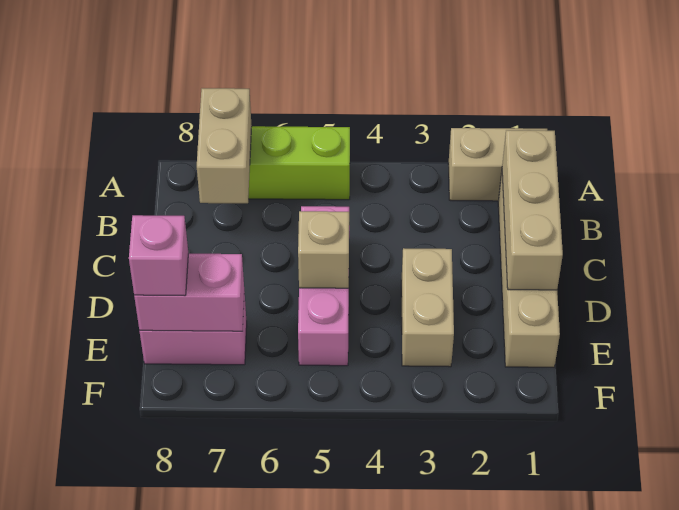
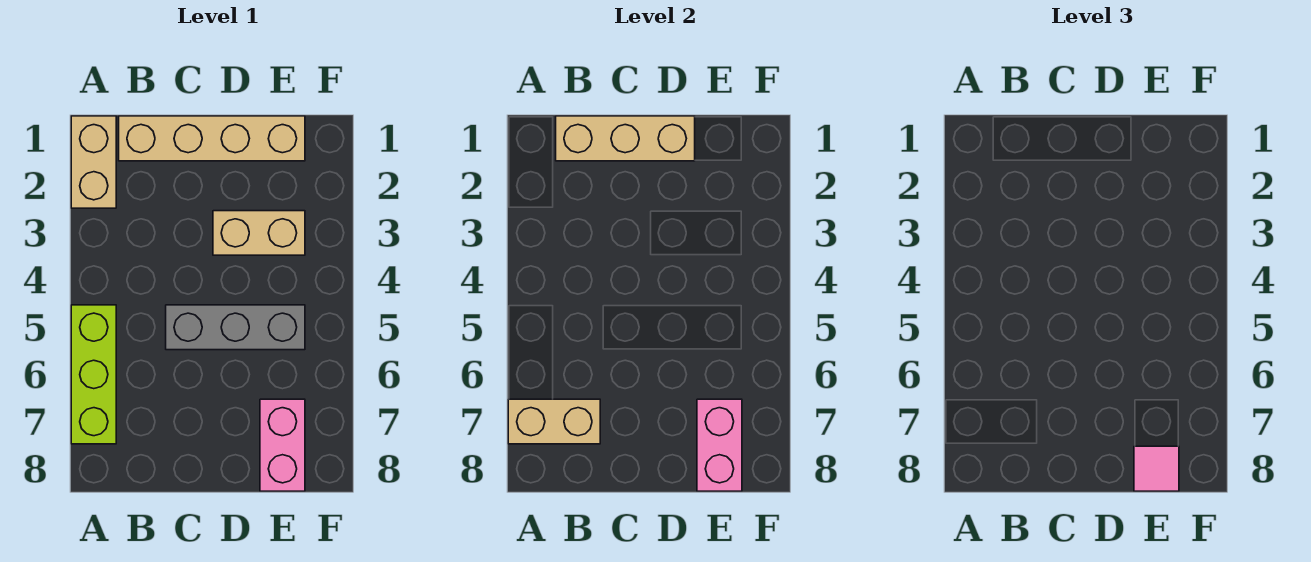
pink brick C5:E5 level 1 -> grey brick C5:E5 level 1
tan brick D5 level 2 -> none
pink brick E8 level 3 -> pink tile E8 level 3

